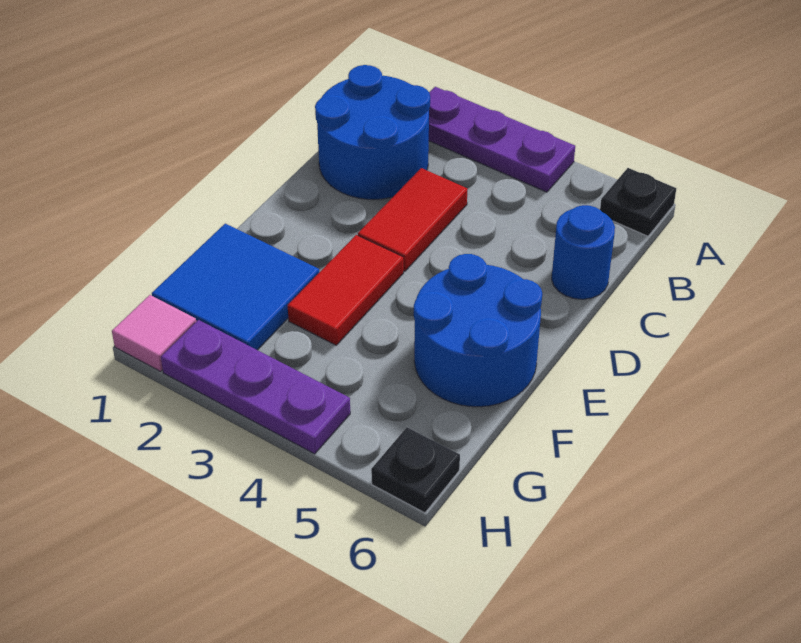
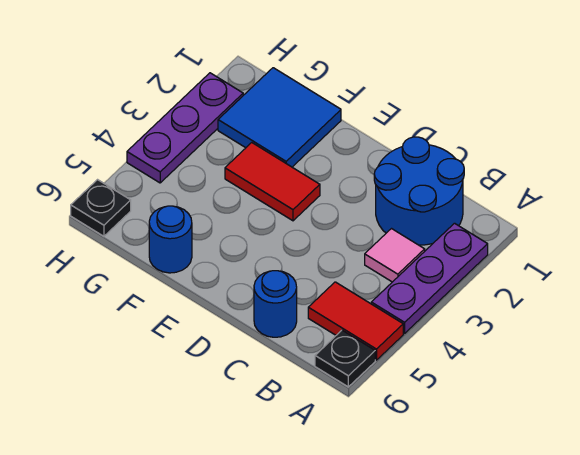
red tile C3:D3 level 1 -> red tile A5:B5 level 1
blue round brick E5:F6 level 1 -> blue round brick F6 level 1
pink tile H1 level 1 -> pink tile B3 level 1

